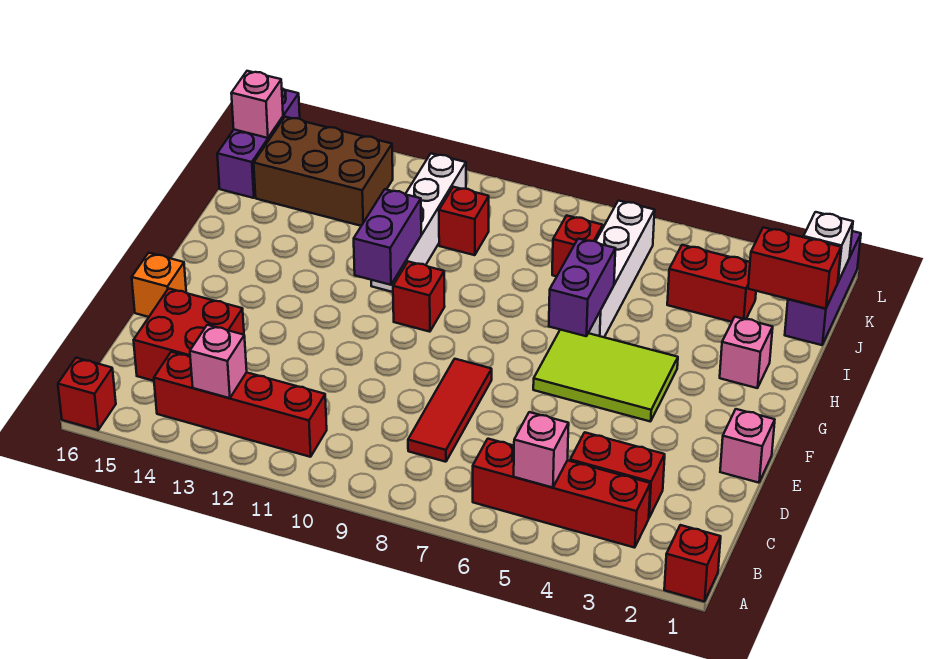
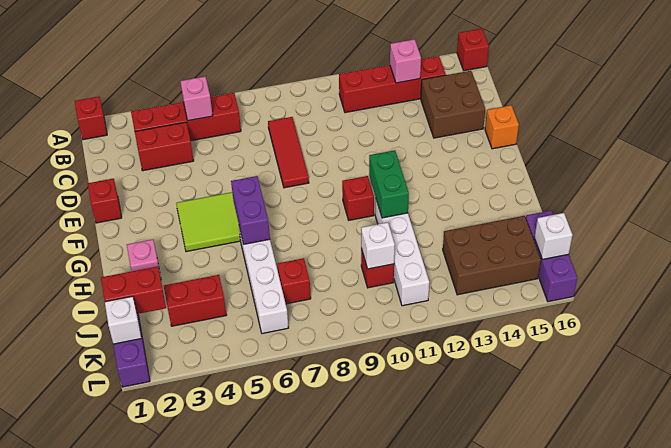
red brick C14:D15 level 1 -> brown brick C14:D15 level 1
pink brick E1 level 1 -> red brick E1 level 1
purple brick G11:H11 level 2 -> green brick G11:H11 level 2
none -> white brick J10 level 2
pink brick K16 level 2 -> white brick K16 level 2

